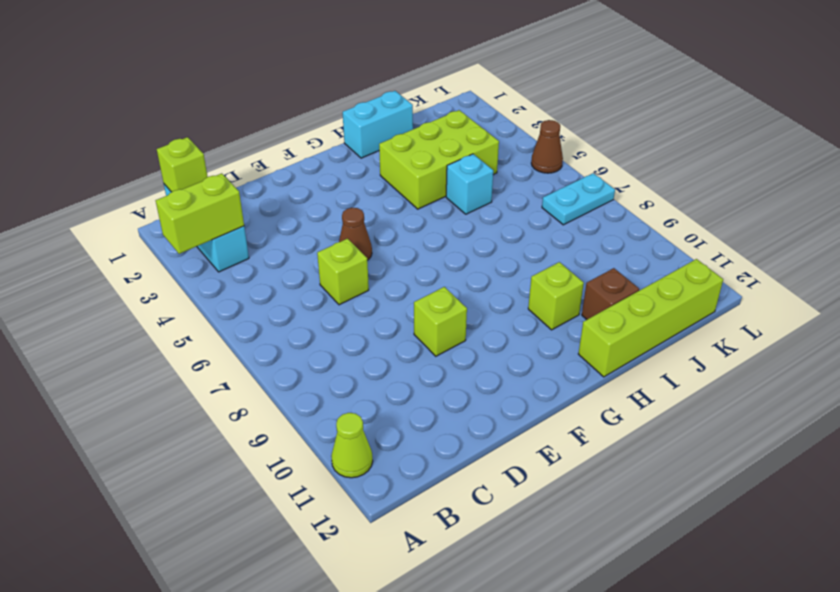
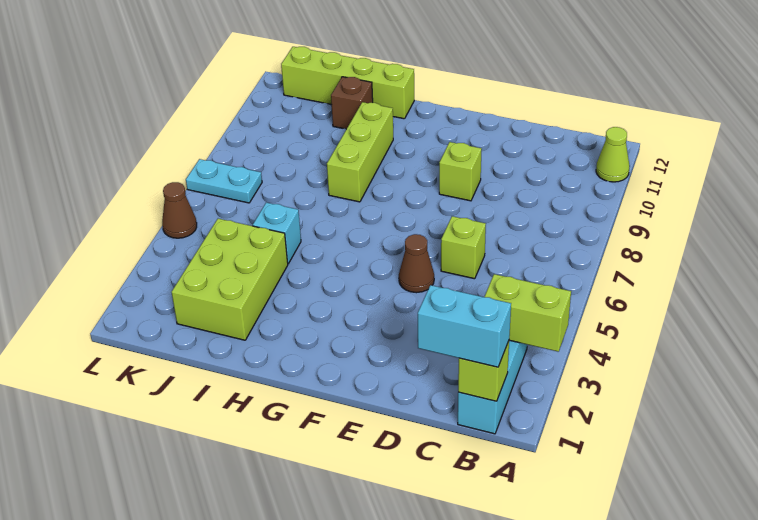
cyan brick H1:I1 level 1 -> cyan brick B1:C1 level 3
lime brick H3:J4 level 1 -> lime brick I2:J4 level 1
lime brick H10 level 1 -> lime brick H8:H10 level 1

